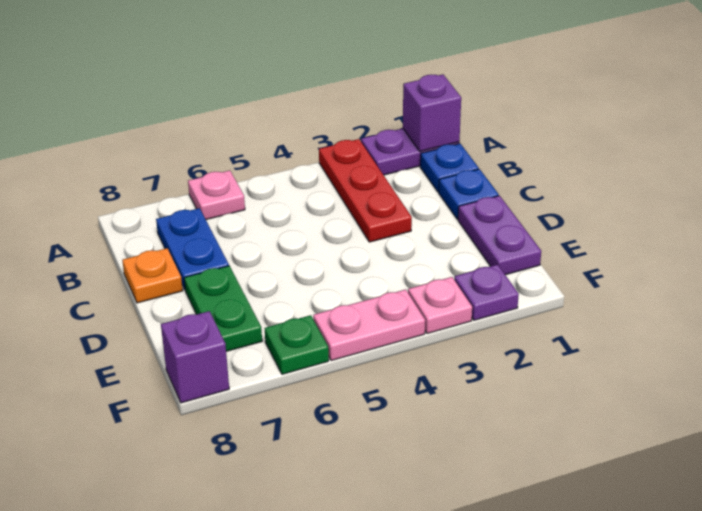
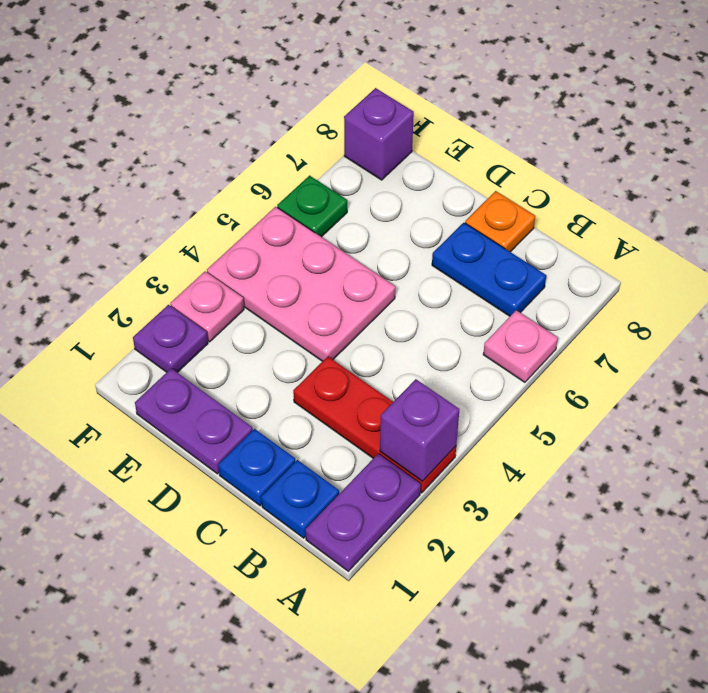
purple brick A1 level 2 -> purple brick A3 level 2
green plate D7:E7 level 1 -> none
pink plate F4:F5 level 1 -> pink plate D4:F5 level 1

